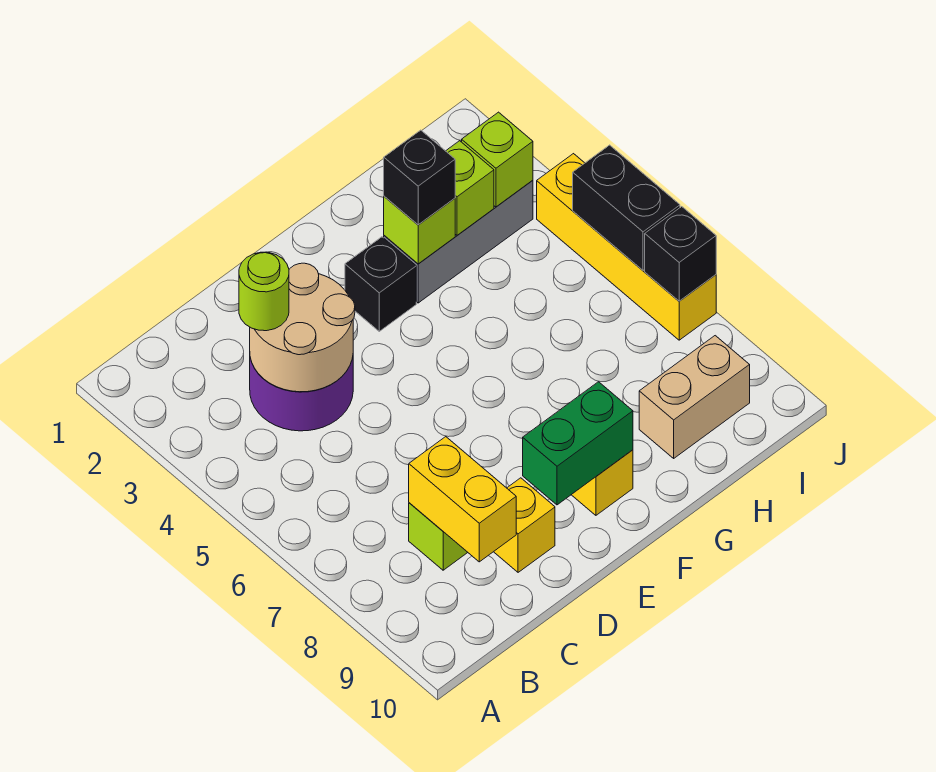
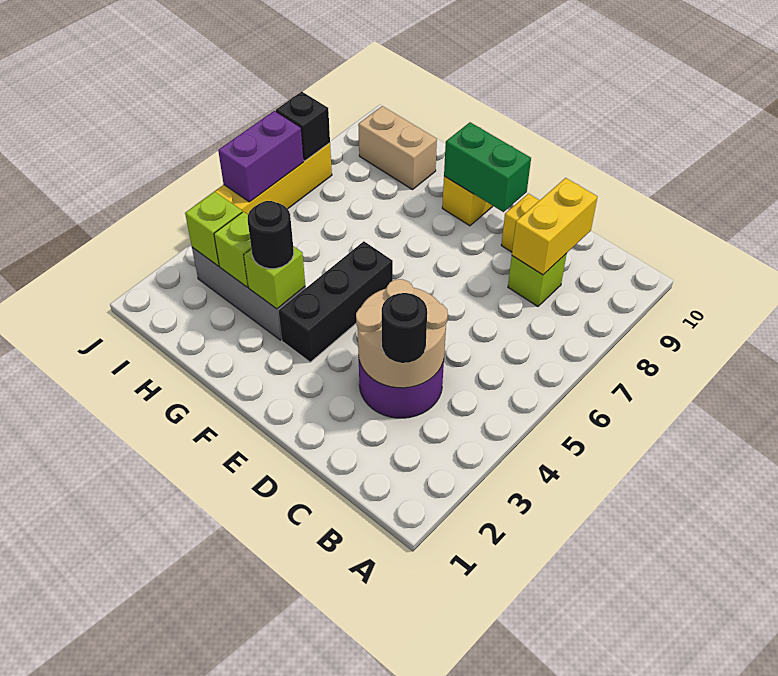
lime round brick C3 level 3 -> black round brick C3 level 3
black brick F3 level 1 -> black brick F3:F5 level 1
black brick G3 level 3 -> black round brick G3 level 3
black brick J5:J6 level 2 -> purple brick J5:J6 level 2

